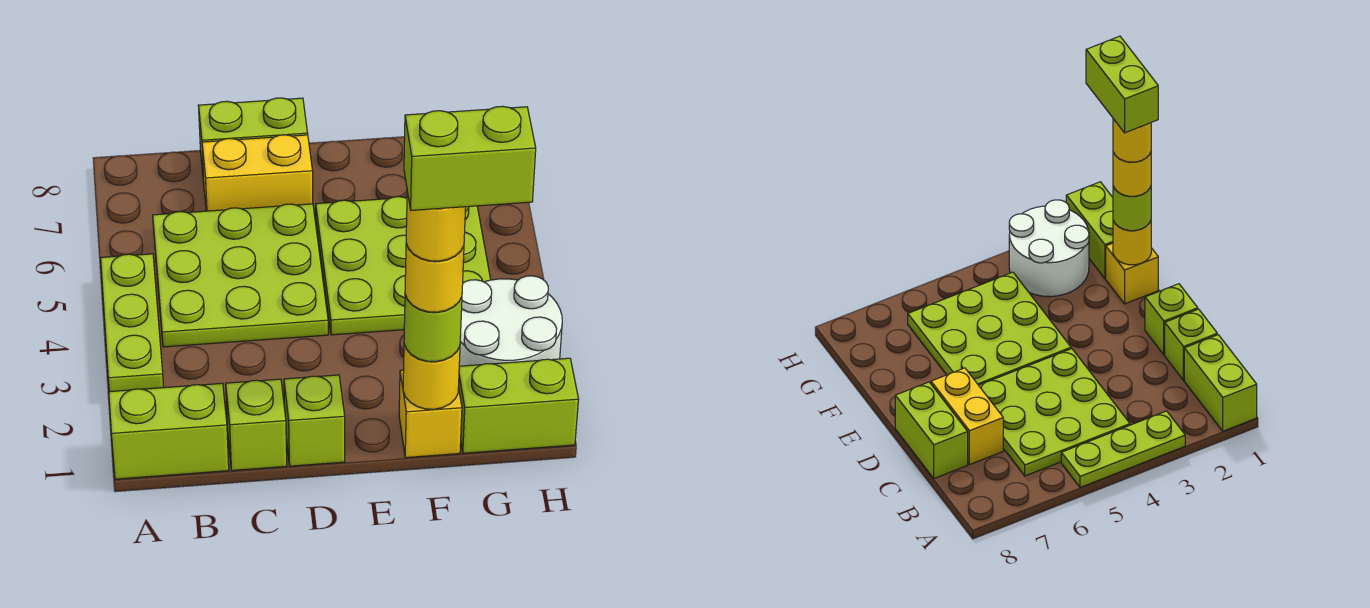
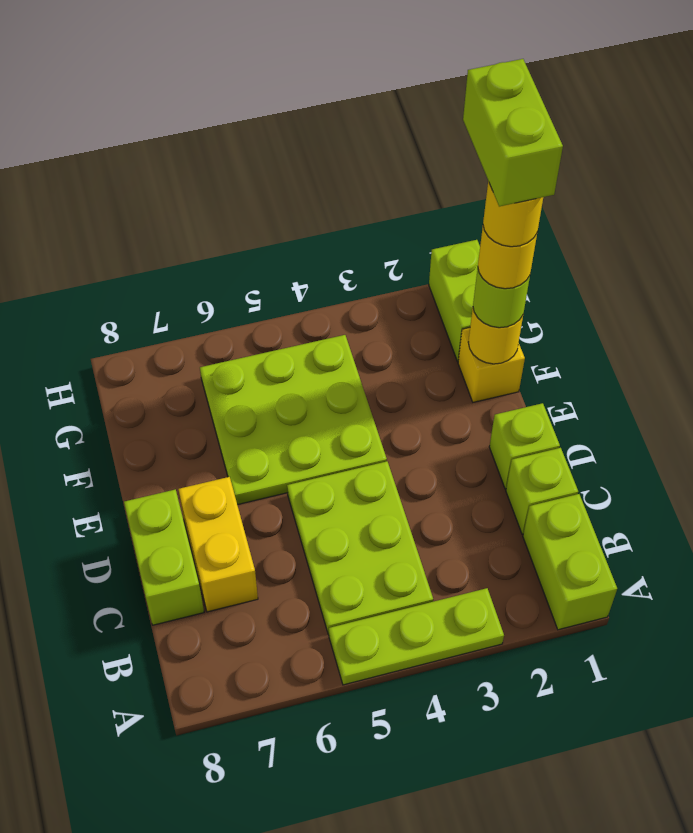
lime plate B4:D6 level 1 -> lime plate B4:D5 level 1
white round brick G2:H3 level 1 -> none

